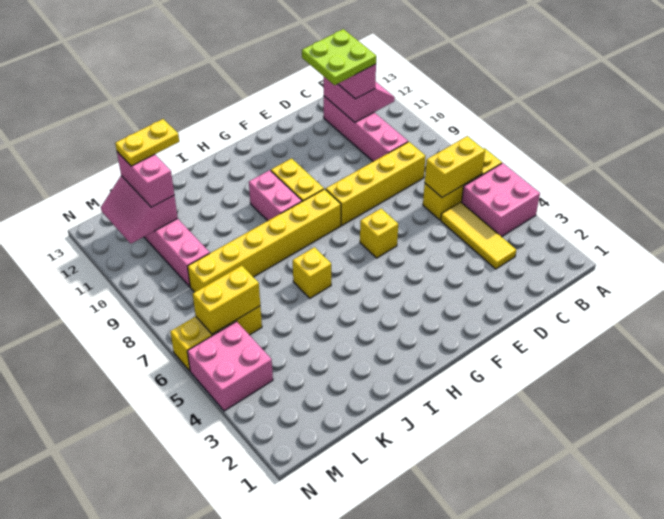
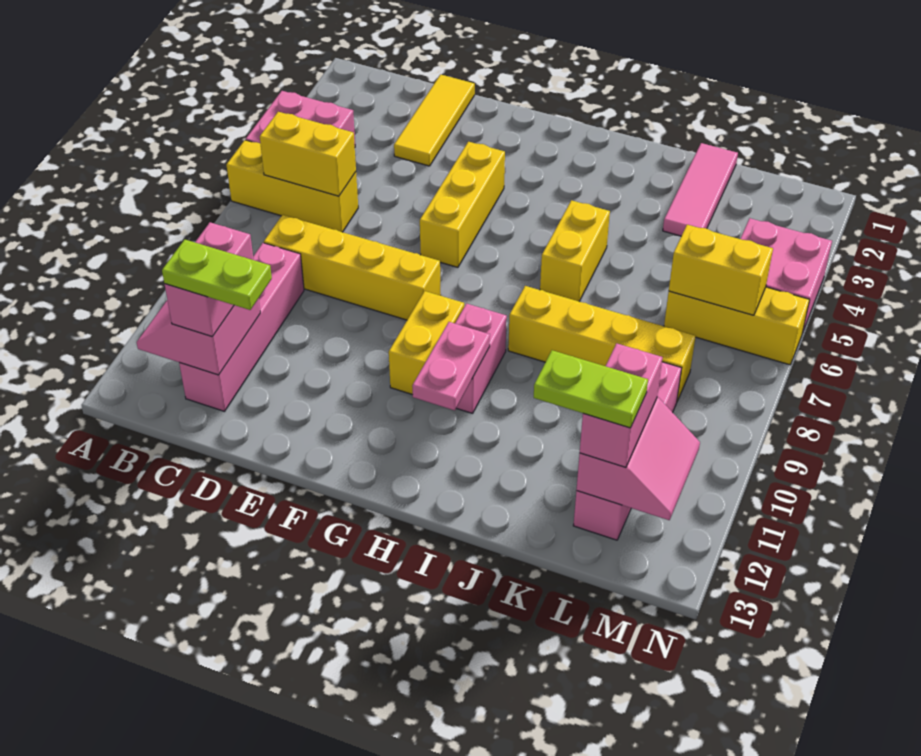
yellow tile C3:C5 level 1 -> yellow tile D1:D3 level 1
lime plate C11:D12 level 4 -> lime plate C12:D12 level 4
yellow brick F6 level 1 -> yellow brick F4:F6 level 1
yellow brick G8:L8 level 1 -> yellow brick I8:L8 level 1
none -> pink plate H10:H11 level 2
yellow brick I6 level 1 -> yellow brick I5:I6 level 1
none -> pink tile K1:K3 level 1
yellow plate K12:L12 level 4 -> lime plate K12:L12 level 4

